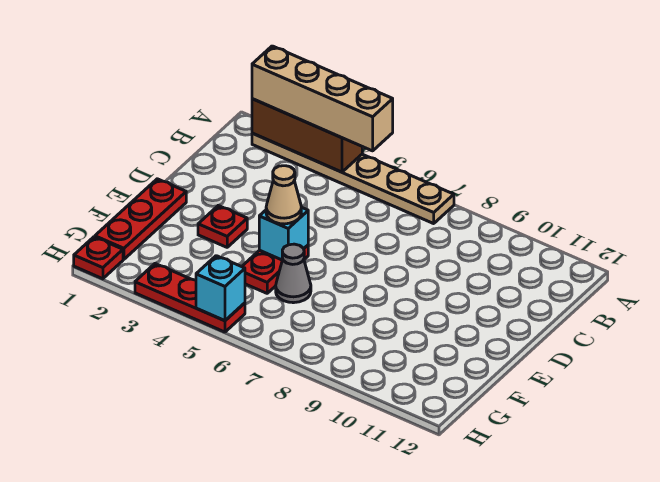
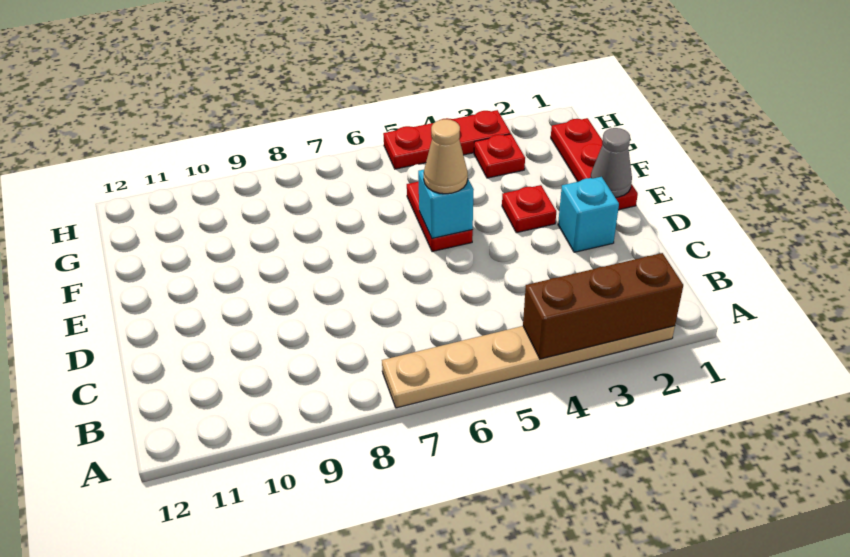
tan brick A2:A5 level 3 -> none
grey cone F6 level 1 -> grey cone E1 level 2
red plate H1 level 1 -> red plate G3 level 1
cyan brick H5 level 2 -> cyan brick D2 level 1

